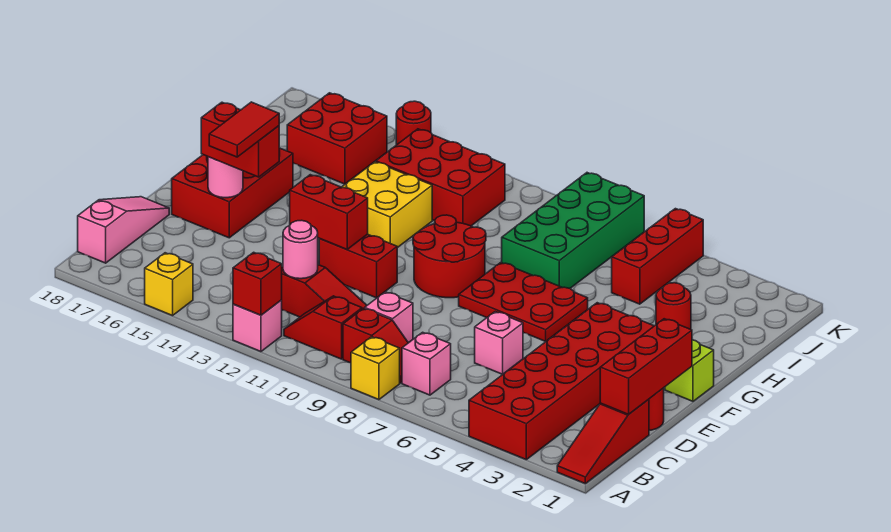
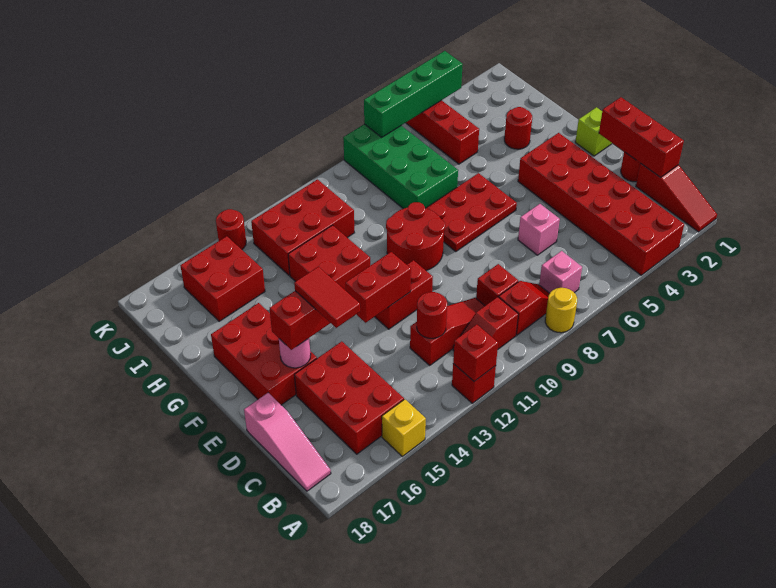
yellow brick A8 level 1 -> yellow round brick A8 level 1
pink brick A12 level 1 -> red brick A12 level 1
none -> red brick B15:D16 level 1
pink slope B18:D18 level 1 top B -> pink slope B18:D18 level 1 top D
pink brick C9 level 1 -> red brick C9 level 1
pink round brick C12 level 2 -> red round brick C12 level 2
yellow brick G12:H13 level 1 -> red brick G12:H13 level 1
none -> green brick K4:K7 level 2

